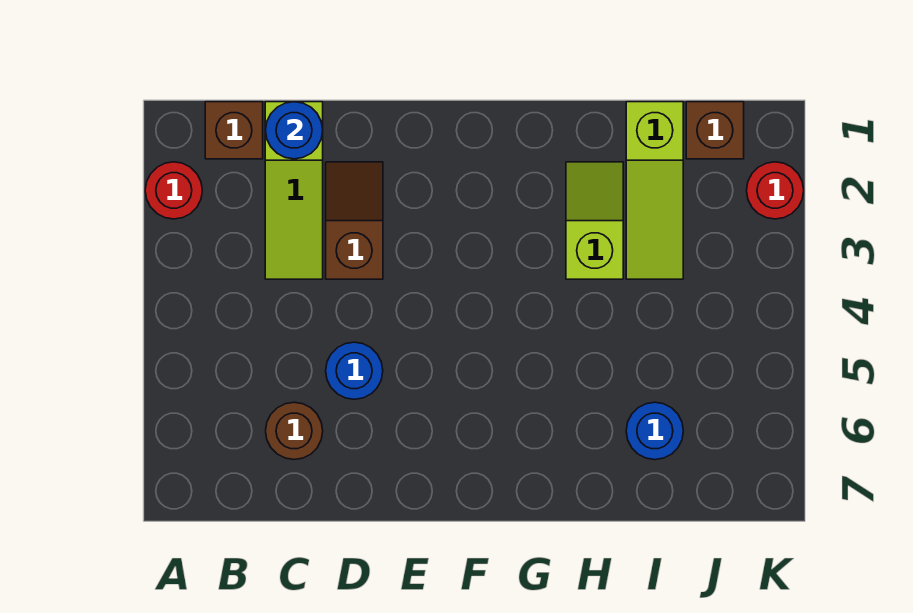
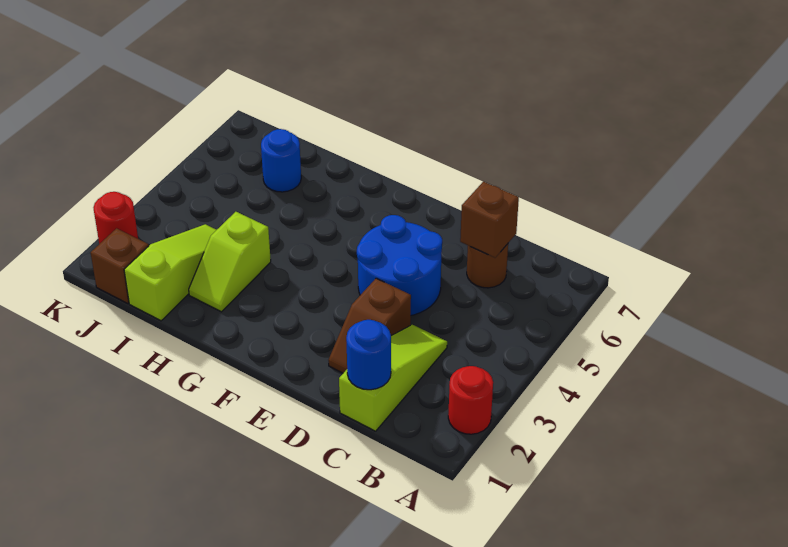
brown brick B1 level 1 -> brown brick C6 level 2
blue round brick D5 level 1 -> blue round brick D4:E5 level 1

